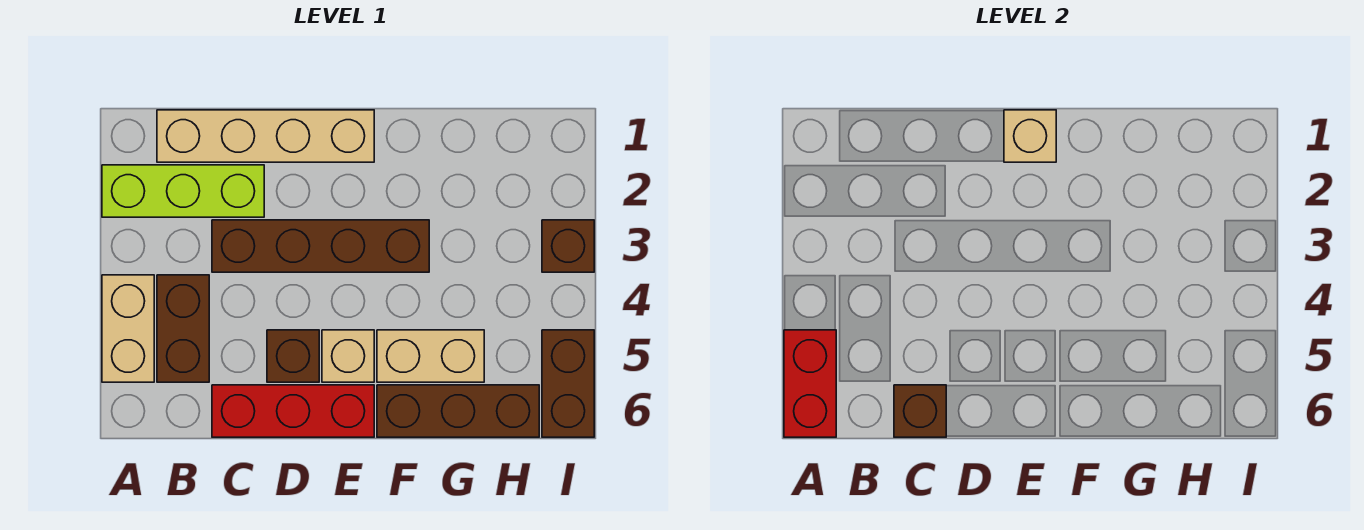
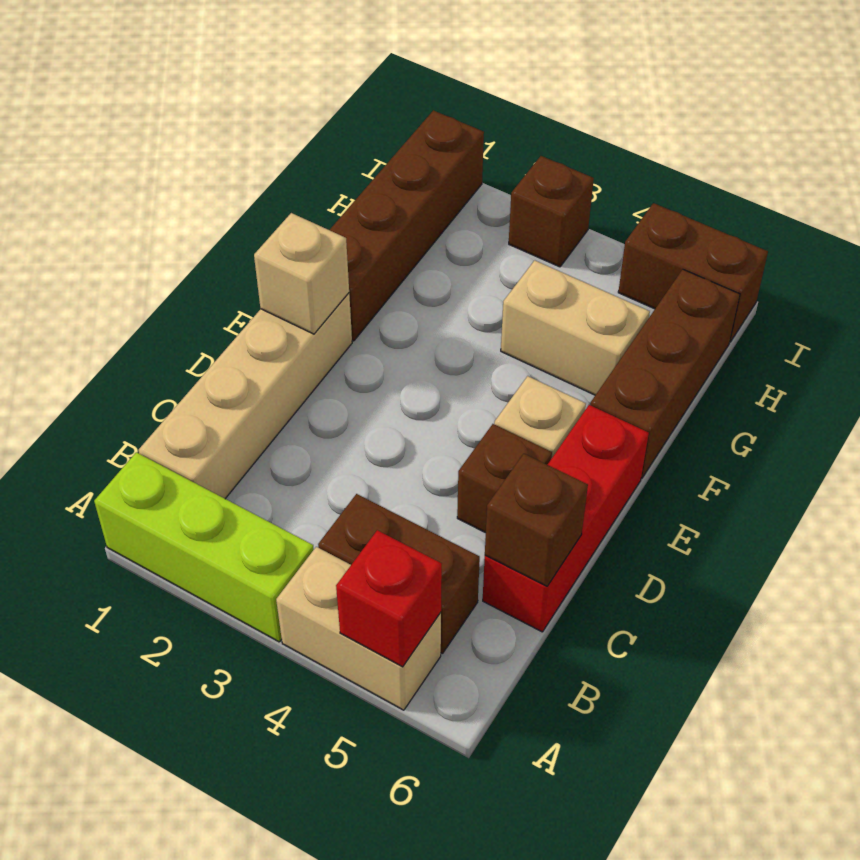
lime brick A2:C2 level 1 -> lime brick A1:A3 level 1
red brick A5:A6 level 2 -> red brick A5 level 2
brown brick C3:F3 level 1 -> brown brick F1:I1 level 1
tan brick F5:G5 level 1 -> tan brick G4:G5 level 1

